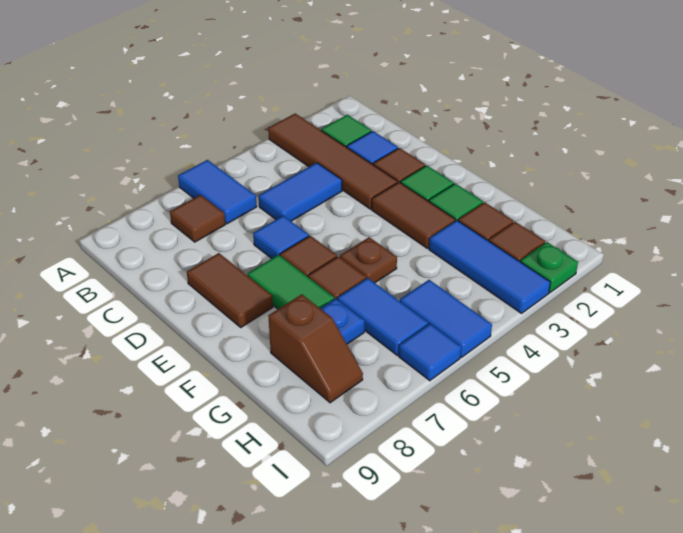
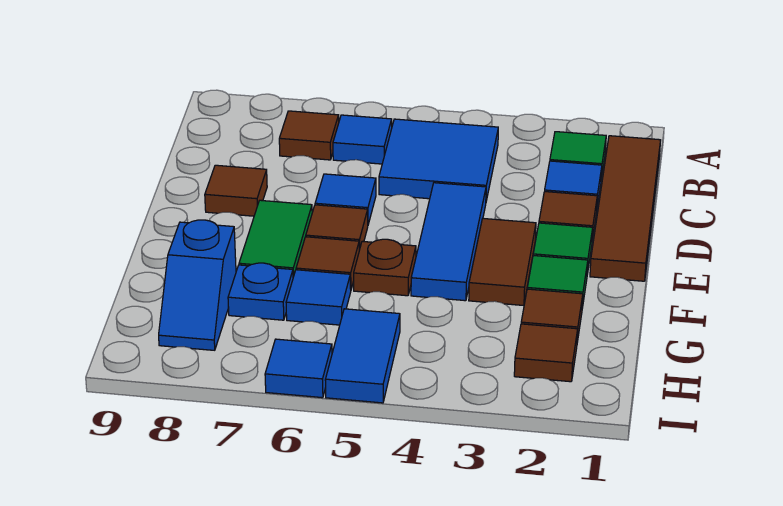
brown tile A3:D3 level 1 -> brown tile B1:E1 level 1
blue tile A6:B6 level 1 -> blue tile B6 level 1
blue tile C4:C5 level 1 -> blue tile B4:C5 level 1
brown tile D8:E8 level 1 -> brown tile D8 level 1
blue tile G3:I3 level 1 -> blue tile D4:F4 level 1
blue tile G6:H6 level 1 -> blue tile G6 level 1
brown slope G8:H8 level 1 top G -> blue slope G8:H8 level 1 top G
green plate I2 level 1 -> none

